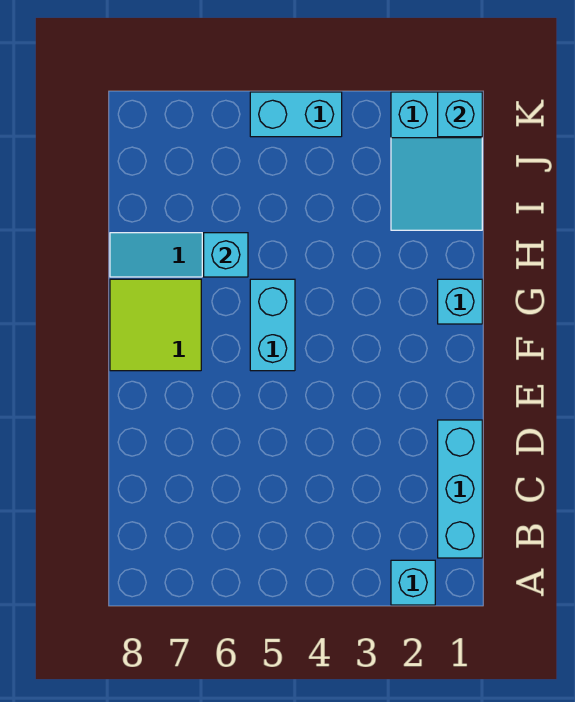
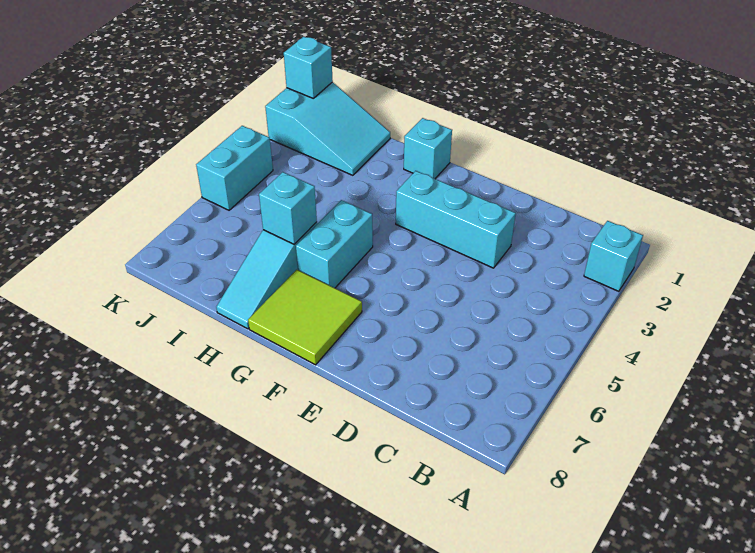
cyan brick B1:D1 level 1 -> cyan brick D3:F3 level 1
cyan brick F5:G5 level 1 -> cyan brick G5:G6 level 1

